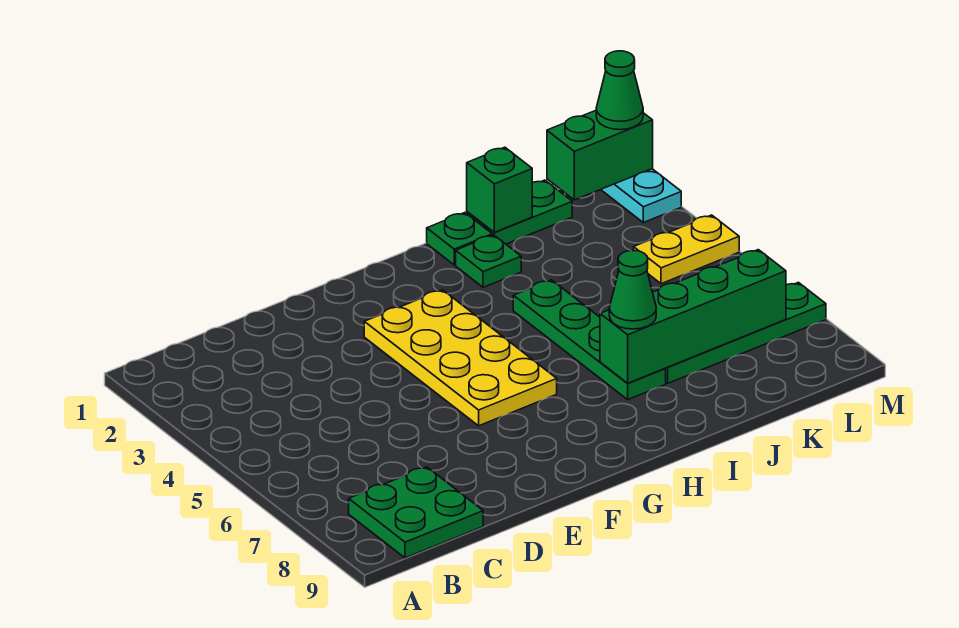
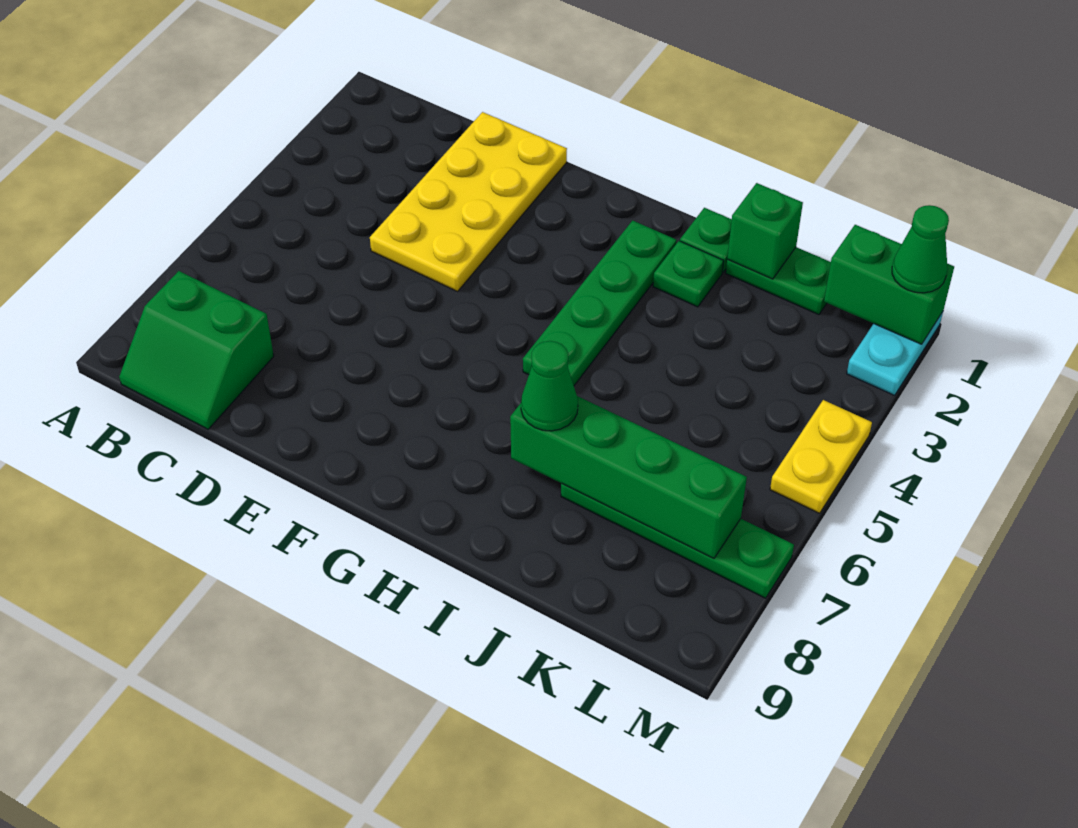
green plate B8:C9 level 1 -> green slope B8:C9 level 1 top 8
yellow plate F3:G6 level 1 -> yellow plate D1:E4 level 1
green plate I4:I7 level 1 -> green plate H2:H5 level 1
yellow plate L4:M4 level 1 -> yellow plate M4:M5 level 1

